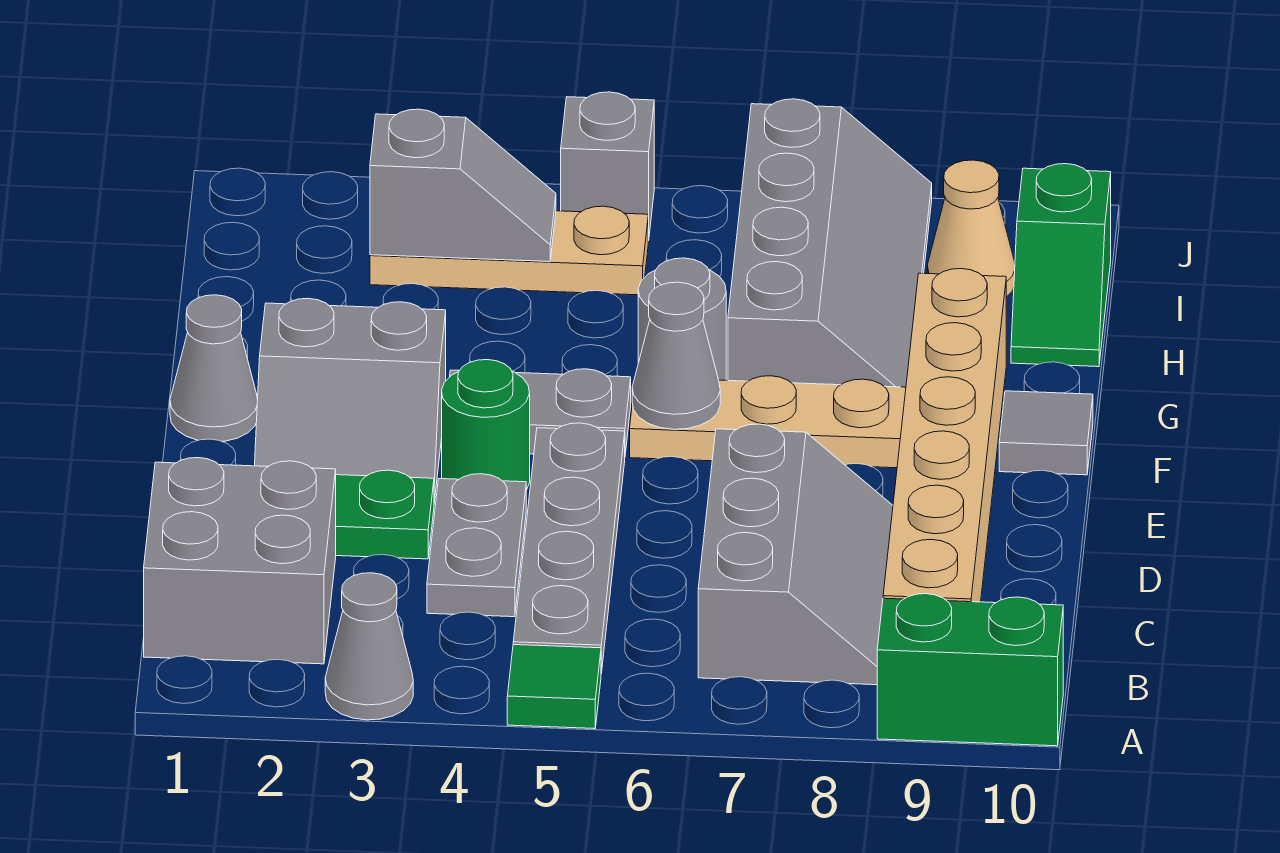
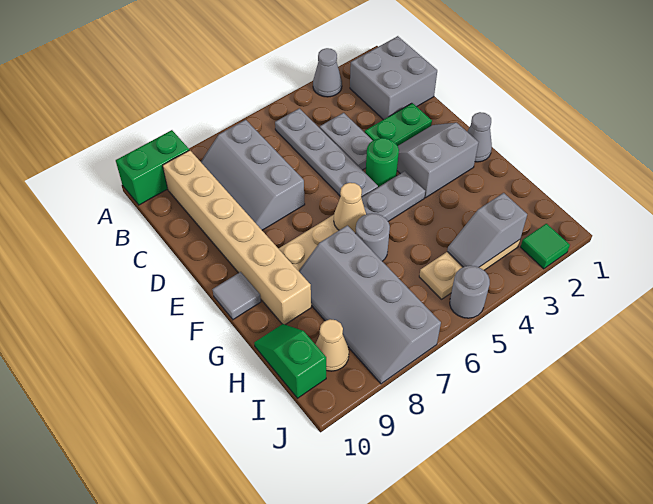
green tile A5 level 1 -> green tile J2 level 1
grey cone F6 level 2 -> tan cone F6 level 2
grey brick J5 level 1 -> grey round brick J5 level 1

